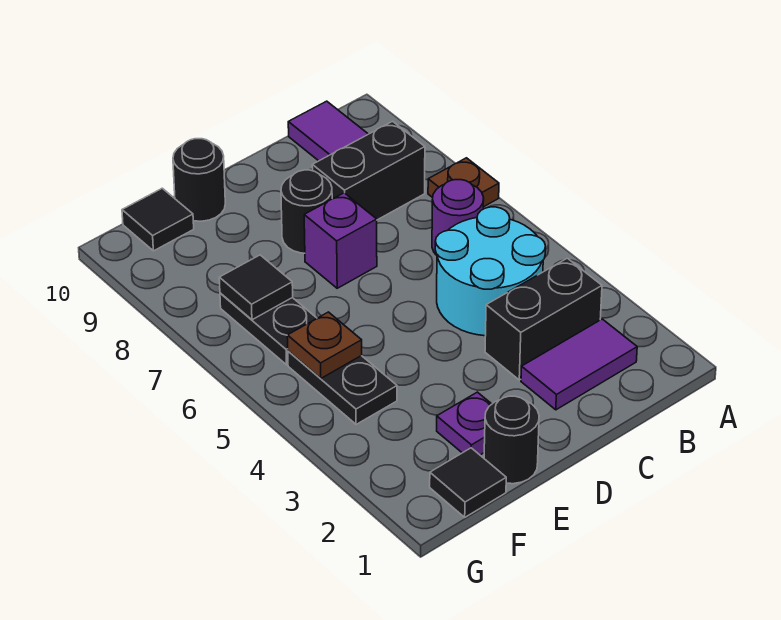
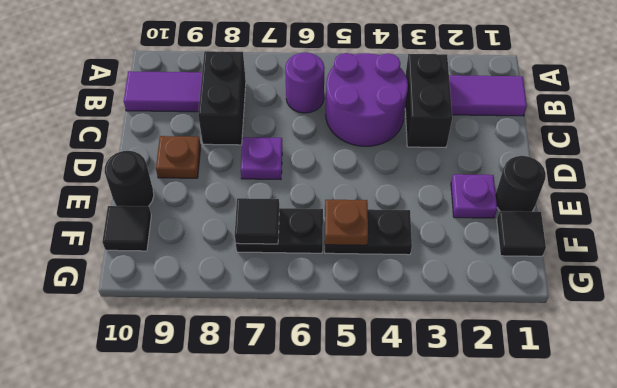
brown plate A7 level 1 -> brown plate D9 level 1
purple tile B2:C2 level 1 -> purple tile B1:B2 level 1
cyan round brick B4:C5 level 1 -> purple round brick B4:C5 level 1
purple brick D7 level 1 -> purple plate D7 level 1
black round brick D8 level 1 -> none

